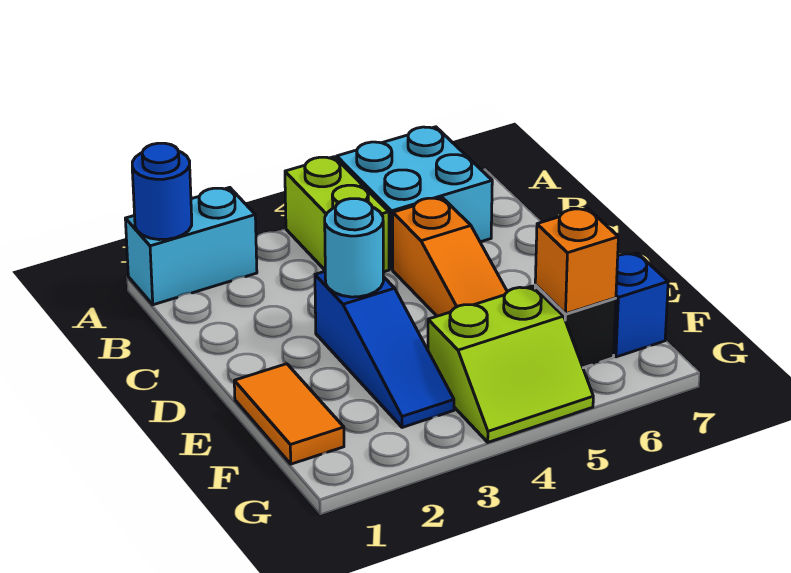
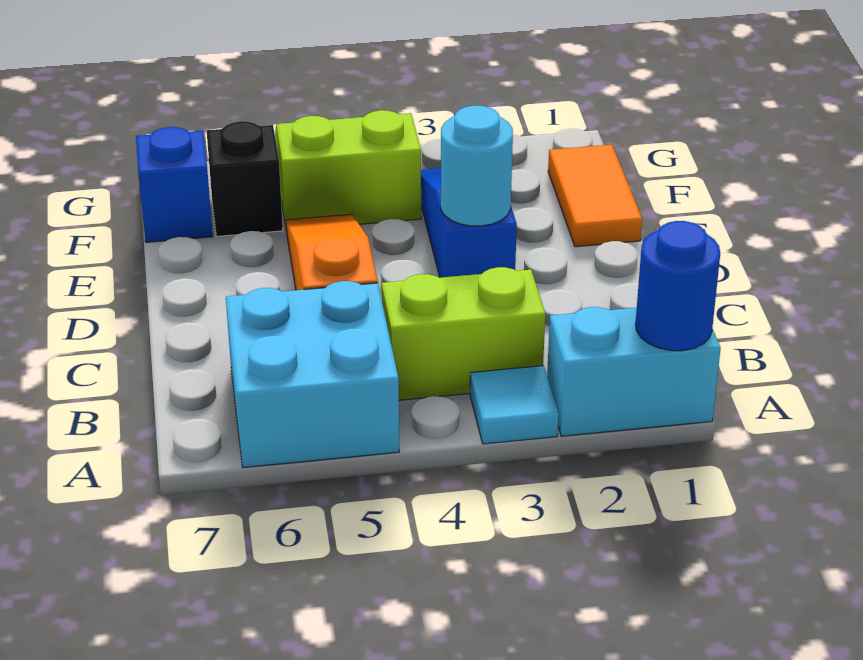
none -> cyan tile A3 level 1
lime brick A4:B4 level 1 -> lime brick B3:B4 level 1
orange brick F6 level 2 -> none

